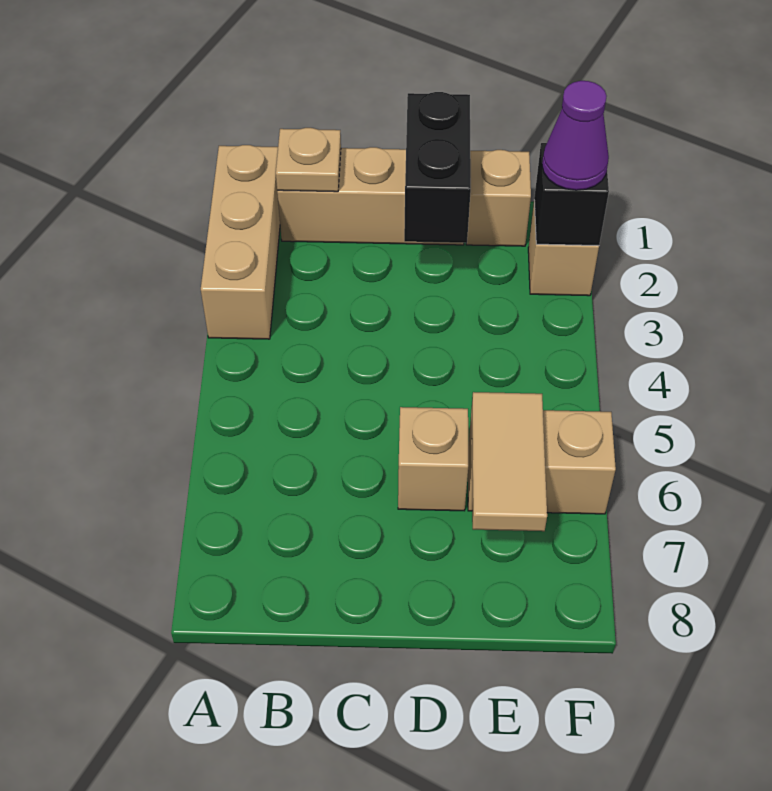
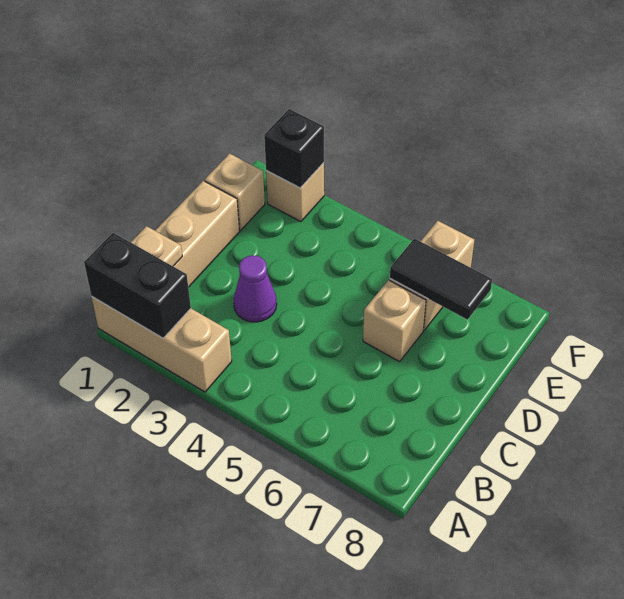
black brick D1:D2 level 2 -> black brick A1:A2 level 2
tan tile E6:E7 level 2 -> black tile E6:E7 level 2
purple cone F2 level 3 -> purple cone C3 level 1

